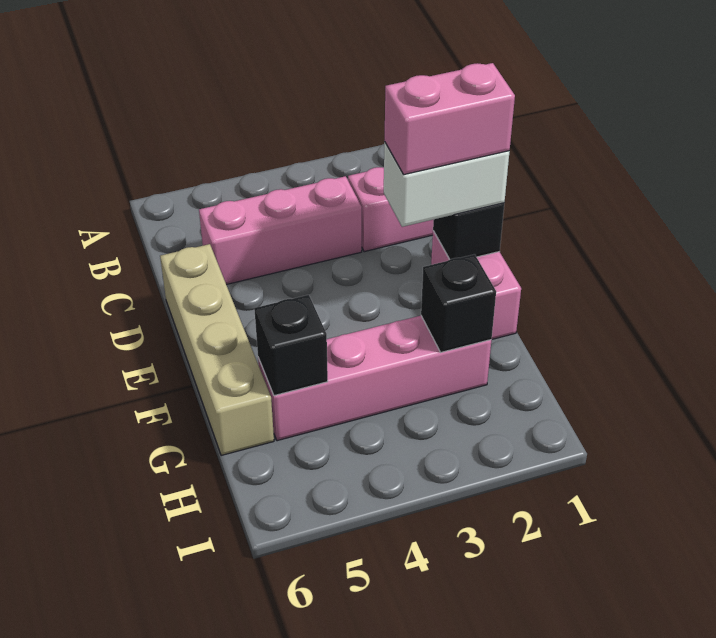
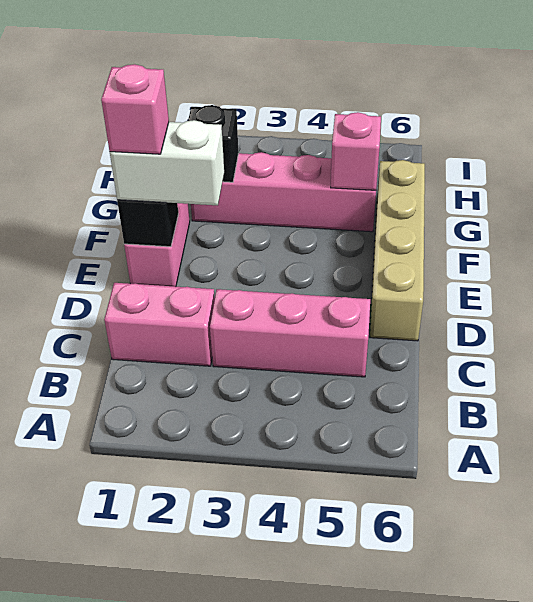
pink brick E1:E2 level 4 -> pink brick E1 level 4
black brick G5 level 2 -> pink brick G5 level 2

